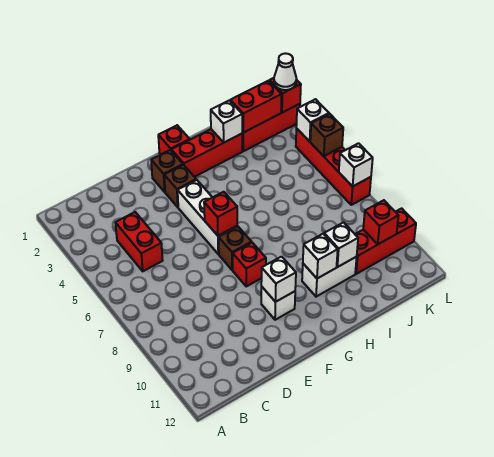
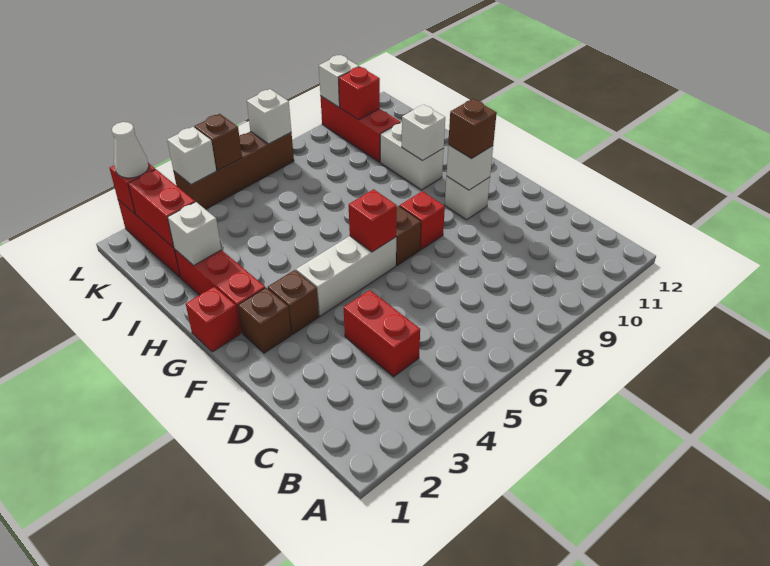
red brick C4:C5 level 1 -> red brick C4:D4 level 1
none -> brown brick F10 level 3
white brick I10 level 2 -> white brick L10 level 2
red brick L4:L7 level 1 -> brown brick L4:L7 level 1

